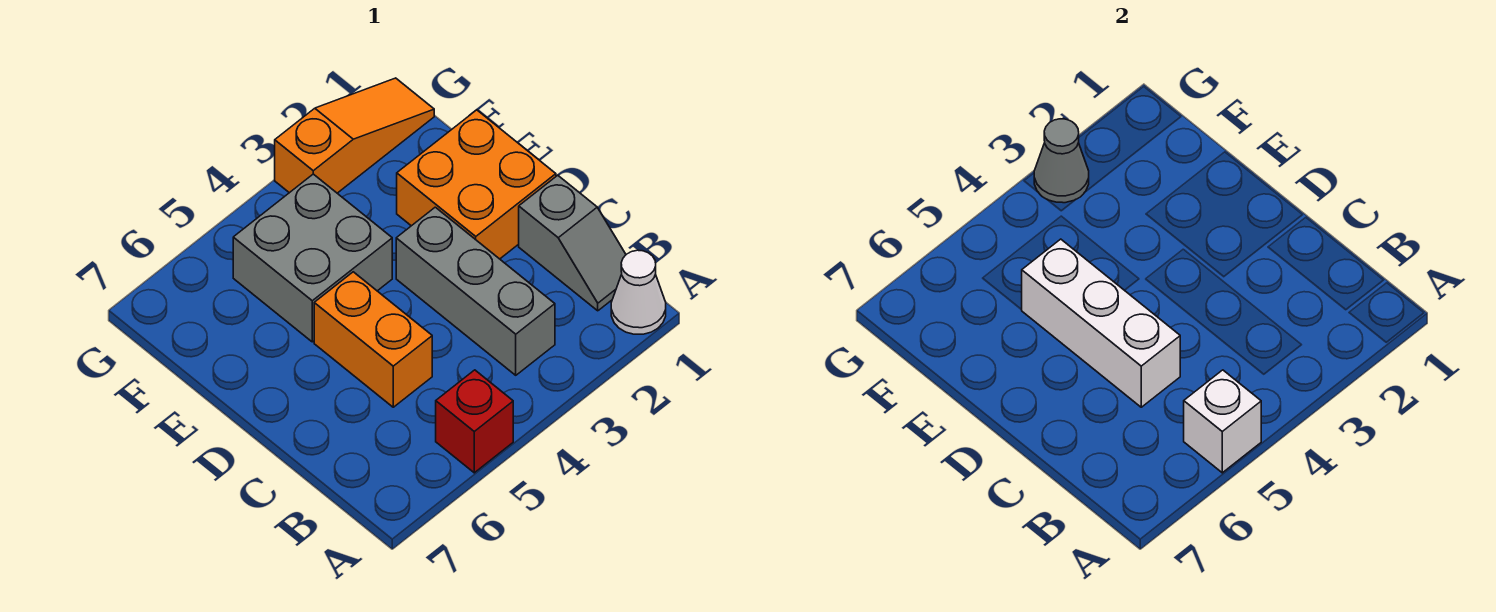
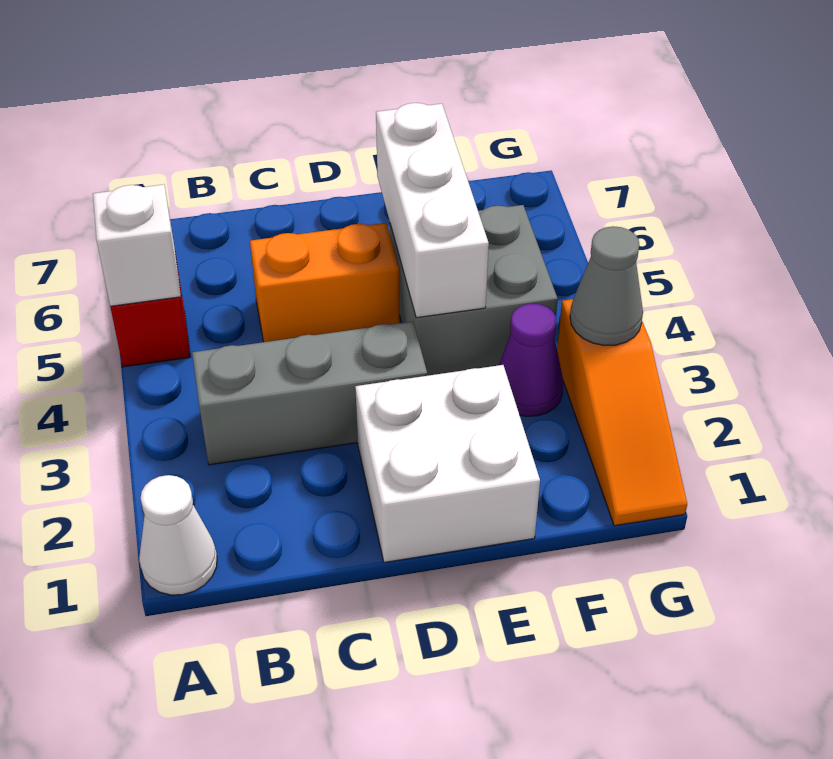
grey slope B1:C1 level 1 top C -> none
white brick C5:E5 level 2 -> white brick E4:E6 level 2
orange brick D1:E2 level 1 -> white brick D1:E2 level 1
none -> purple cone F3 level 1

